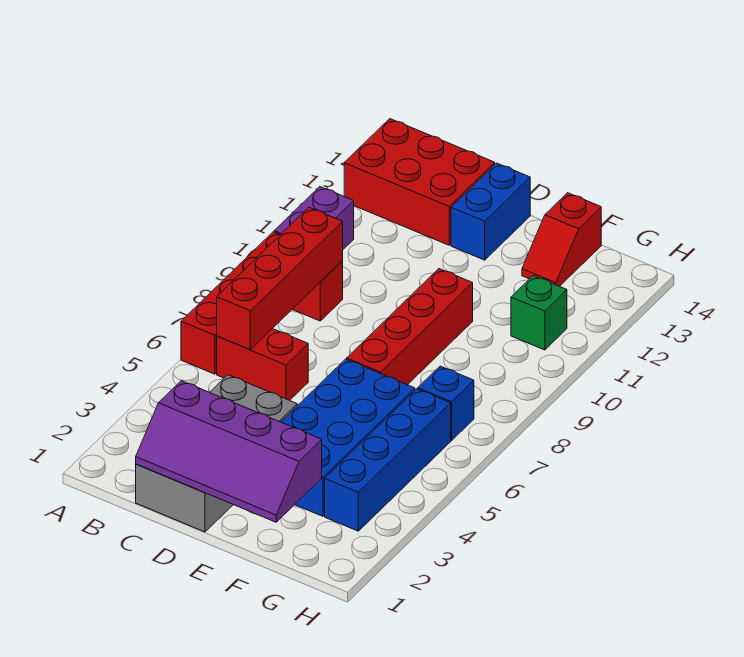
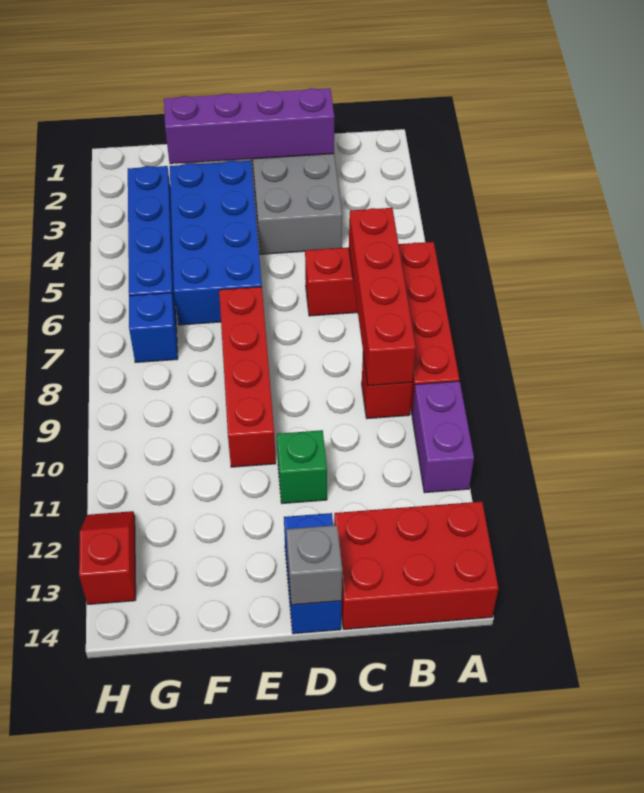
none -> grey brick D14 level 2
red slope F13:F14 level 1 top 14 -> red slope H12:H13 level 1 top 13
green brick G11 level 1 -> green brick D11 level 1

